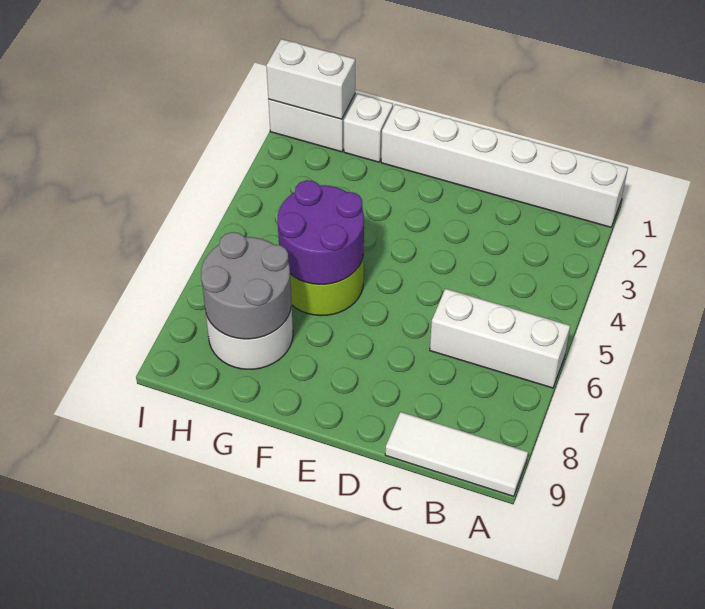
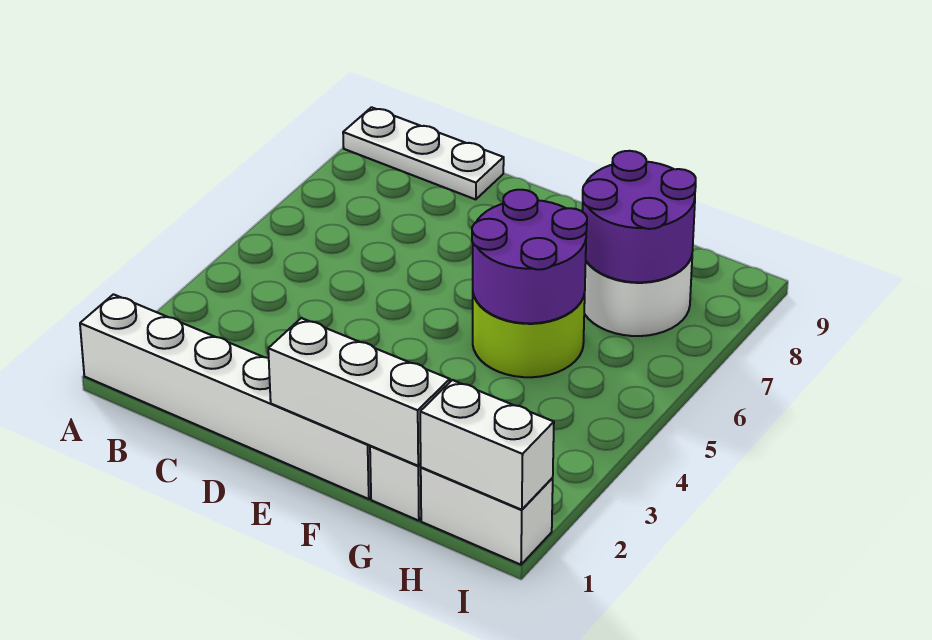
white brick A6:C6 level 1 -> white brick E1:G1 level 2
white tile A9:C9 level 1 -> white plate A9:C9 level 1
grey round brick G7:H8 level 2 -> purple round brick G7:H8 level 2

